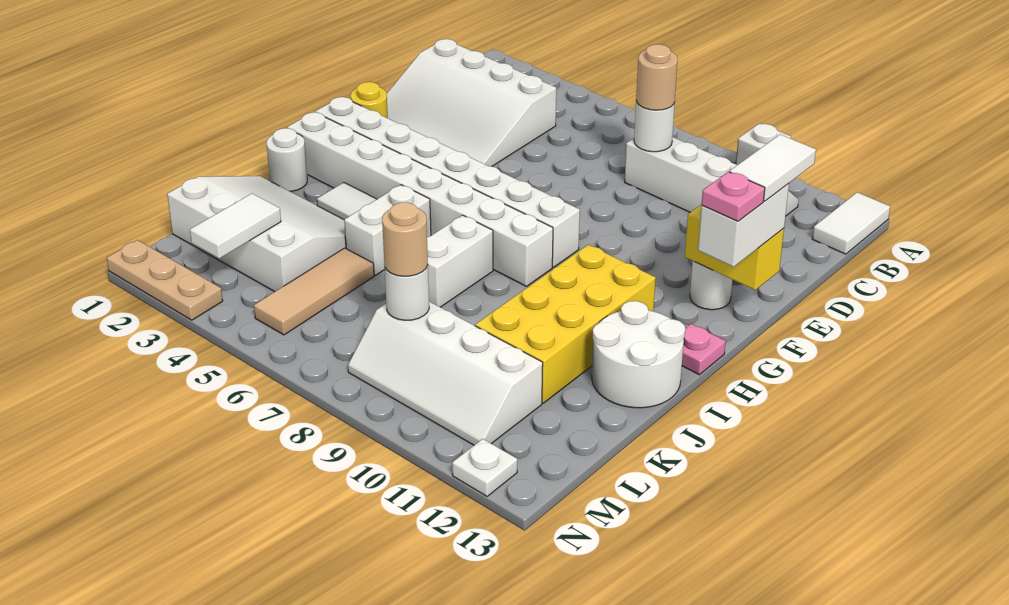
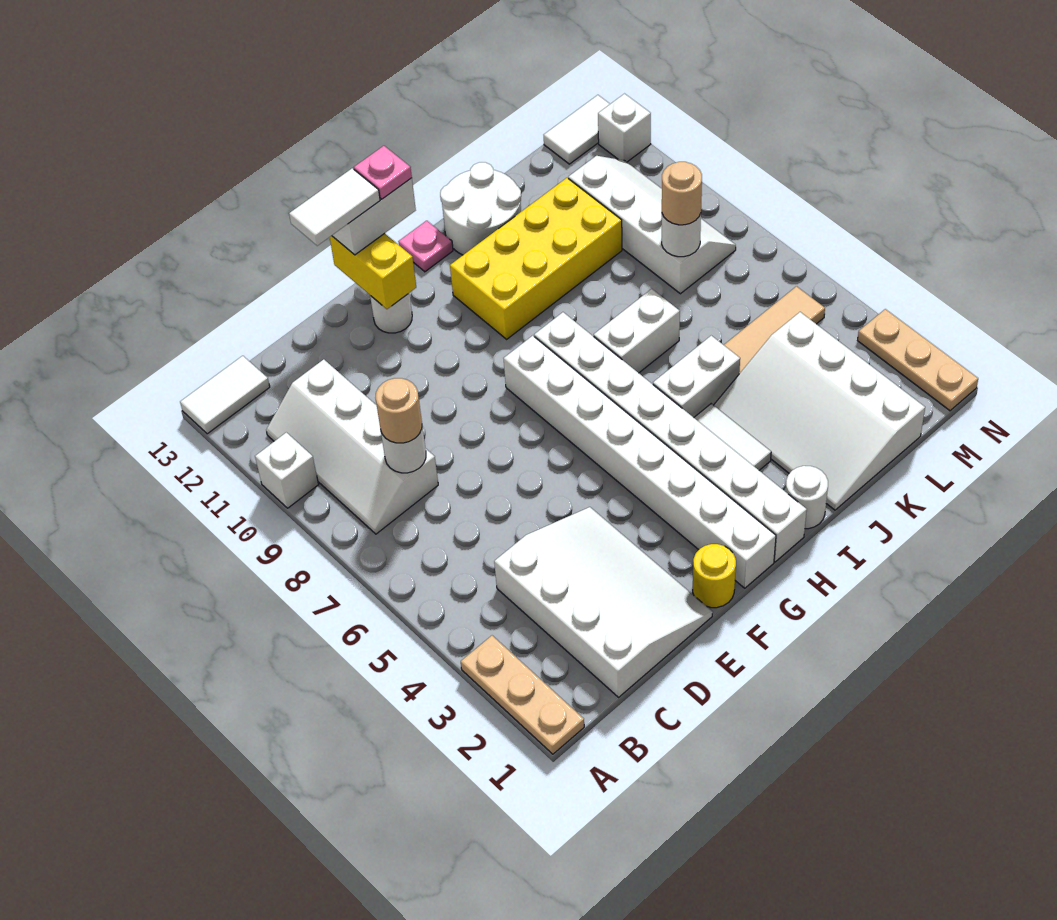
none -> tan plate A1:A3 level 1
white tile L3:M3 level 2 -> white tile M13:N13 level 1
white plate N12 level 1 -> white brick N12 level 1

